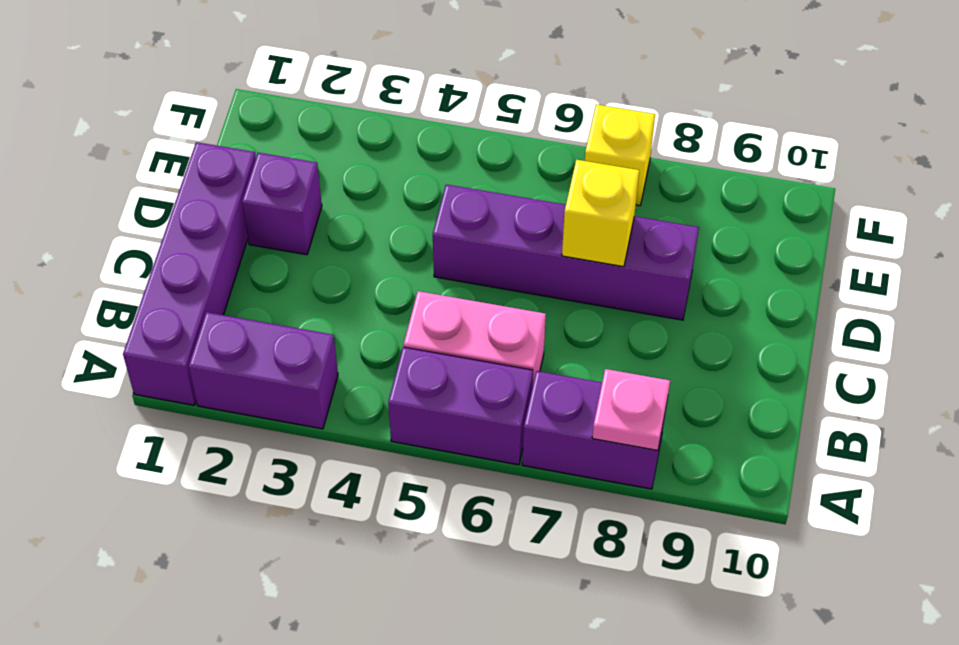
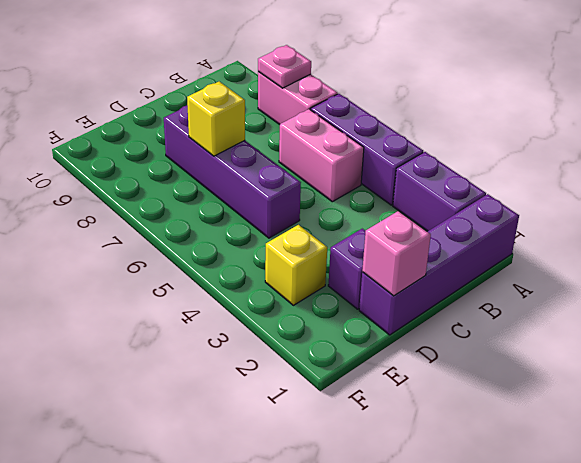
purple brick A5:A6 level 1 -> purple brick A4:A6 level 1
purple brick A7:A8 level 1 -> pink brick A7:A8 level 1
none -> pink brick D1 level 2
yellow brick F7 level 1 -> yellow brick E3 level 1

